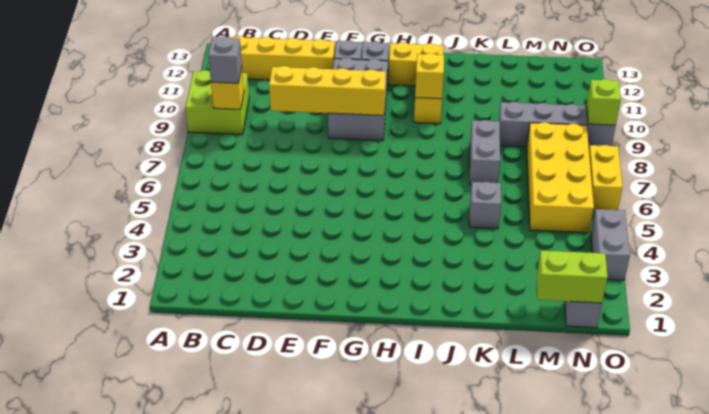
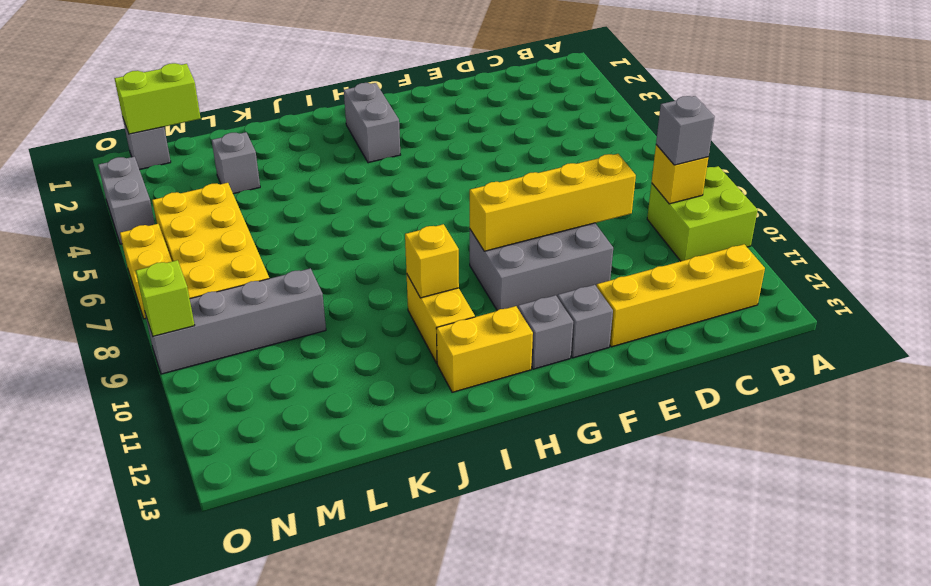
grey brick F9:G11 level 1 -> grey brick E9:G10 level 1
grey brick K5 level 1 -> grey brick L3 level 1
grey brick K7:K8 level 1 -> grey brick H2:H3 level 1

